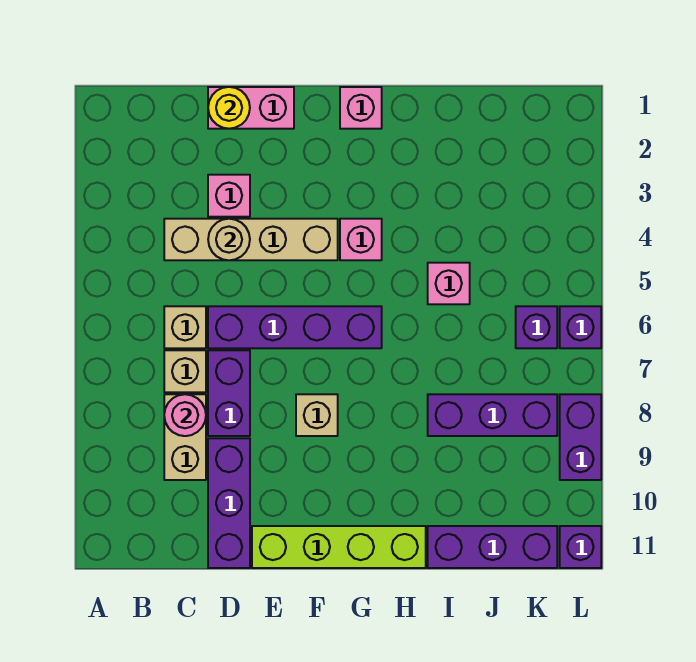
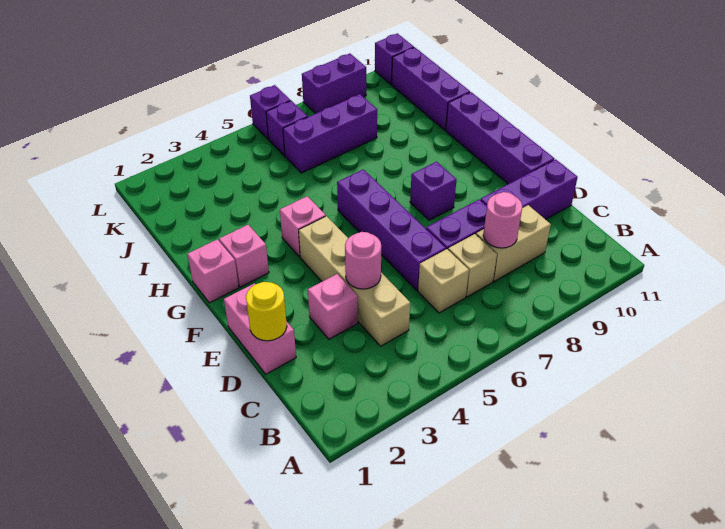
tan round brick D4 level 2 -> pink round brick D4 level 2
lime brick E11:H11 level 1 -> purple brick E11:H11 level 1
tan brick F8 level 1 -> purple brick F8 level 1
pink brick I5 level 1 -> pink brick G2 level 1
purple brick I8:K8 level 1 -> purple brick J6:J8 level 1

